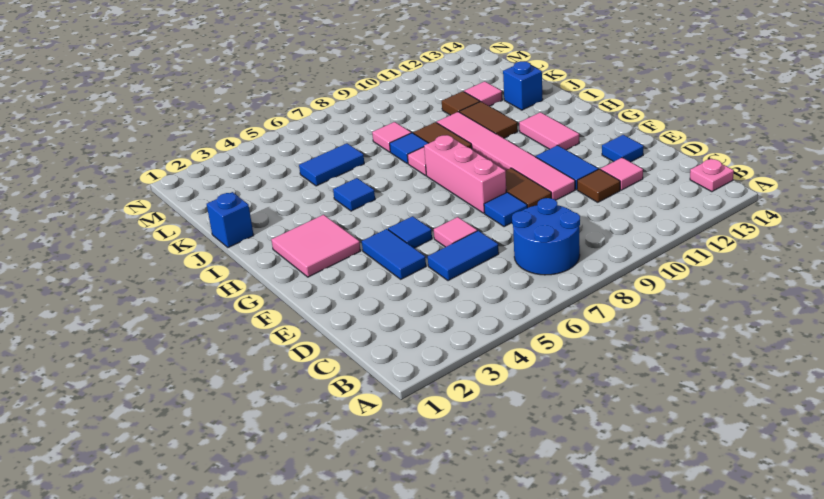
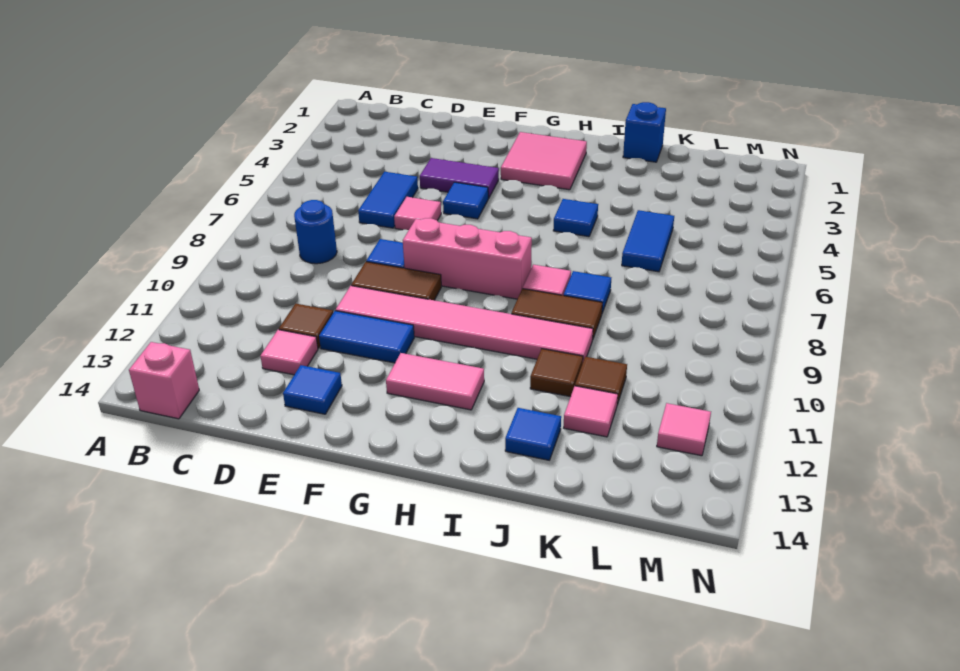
blue round brick B7:C8 level 1 -> blue round brick C8 level 1
pink plate B14 level 1 -> pink brick B14 level 1
blue tile E4:F4 level 1 -> purple tile E4:F4 level 1
brown tile I11:J11 level 1 -> brown tile J11 level 1
blue brick J13 level 1 -> blue tile J13 level 1
pink tile K8 level 1 -> pink tile M12 level 1

